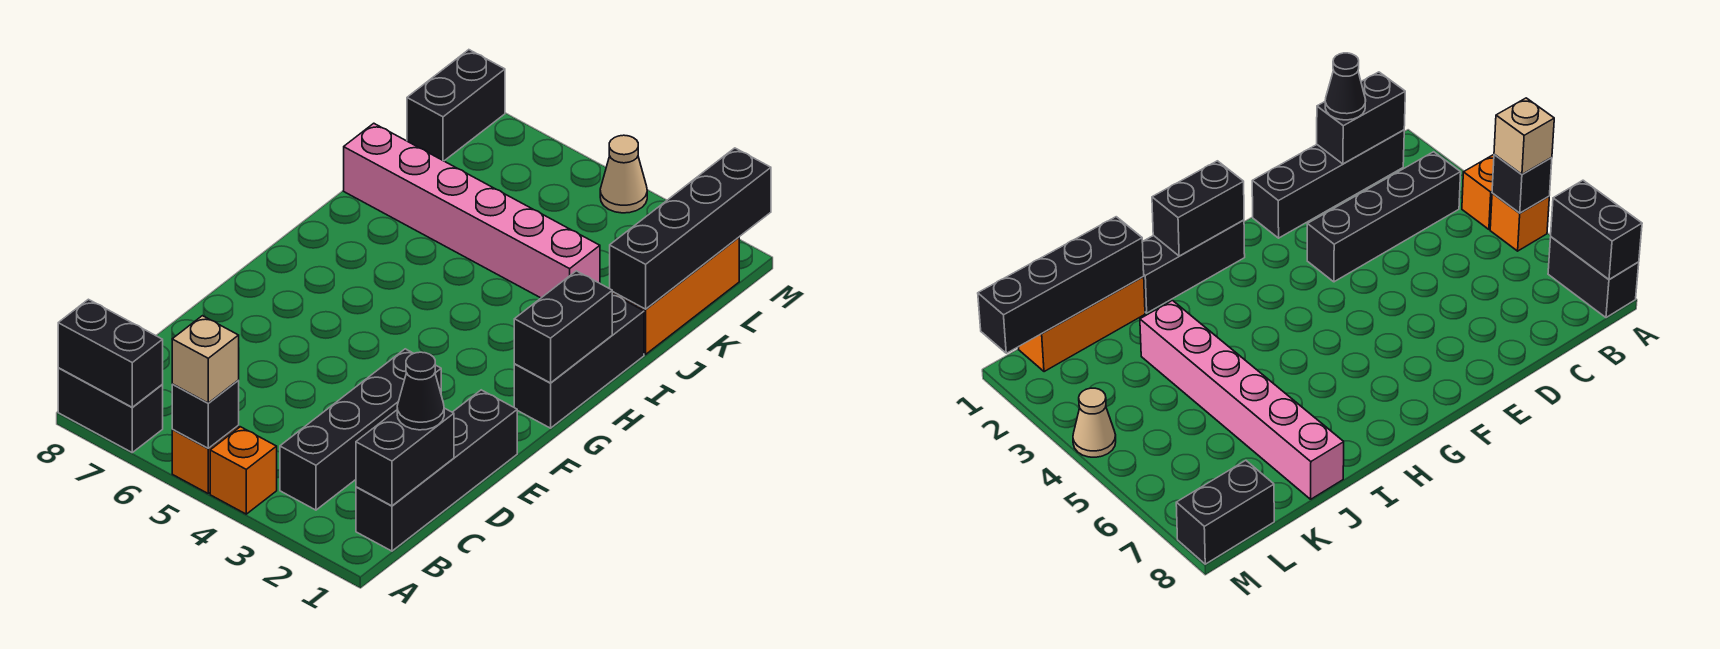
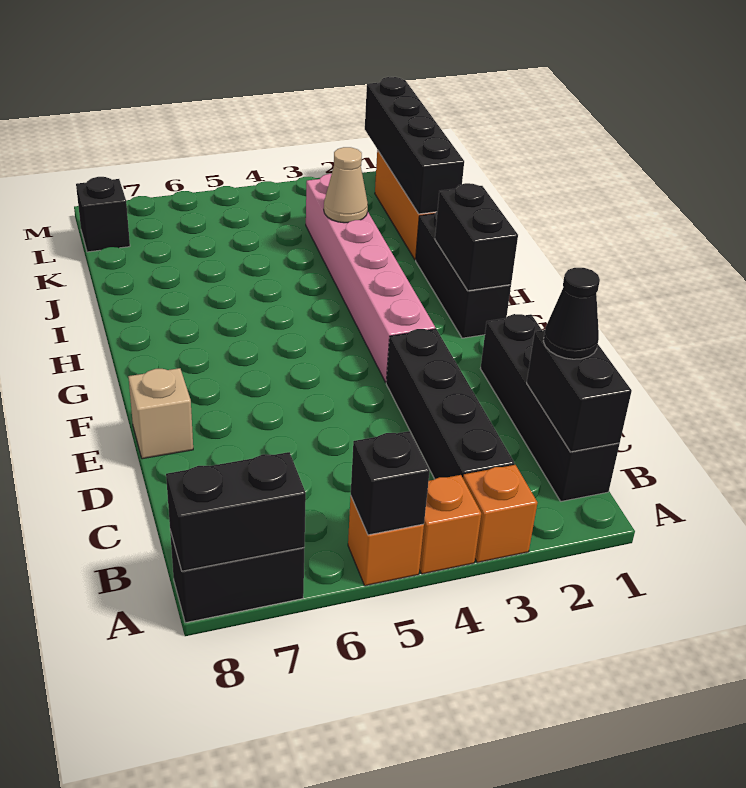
none -> orange brick A3 level 1
tan brick A5 level 3 -> tan brick E8 level 1
pink brick J3:J8 level 1 -> pink brick F3:K3 level 1
black brick L8:M8 level 1 -> black brick L8 level 1
tan cone M4 level 1 -> tan cone J3 level 2

